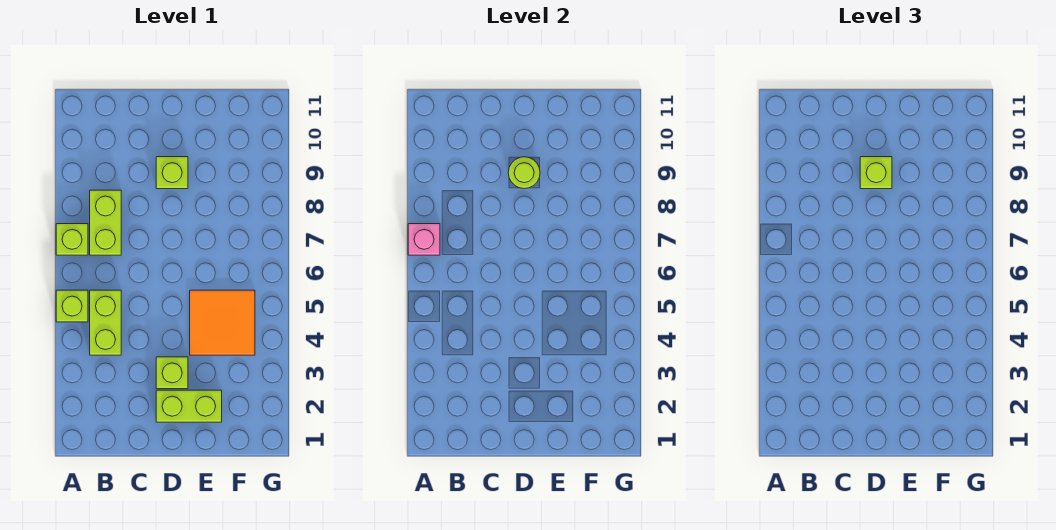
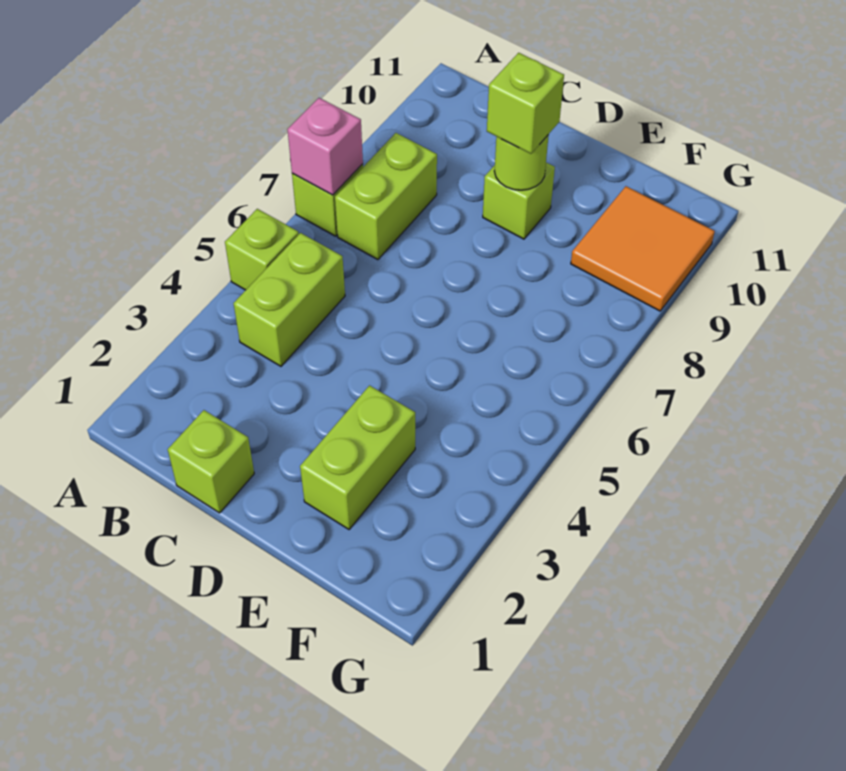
lime brick D2:E2 level 1 -> lime brick E2:E3 level 1
lime brick D3 level 1 -> lime brick C1 level 1
orange tile E4:F5 level 1 -> orange tile F9:G10 level 1

